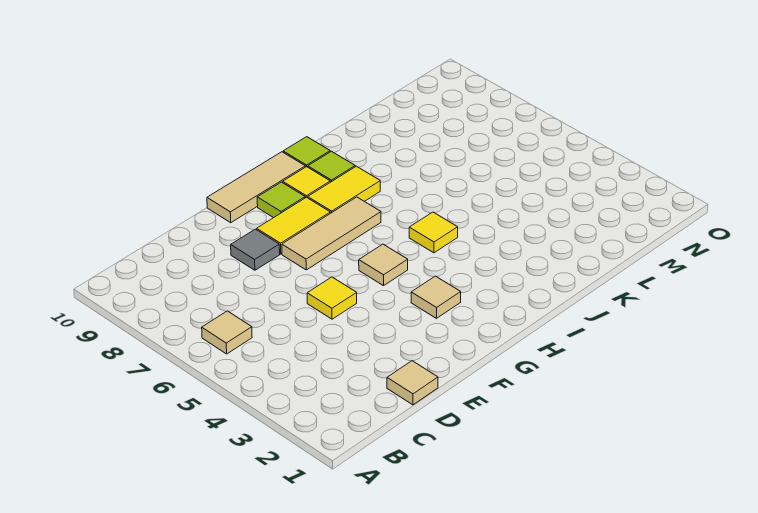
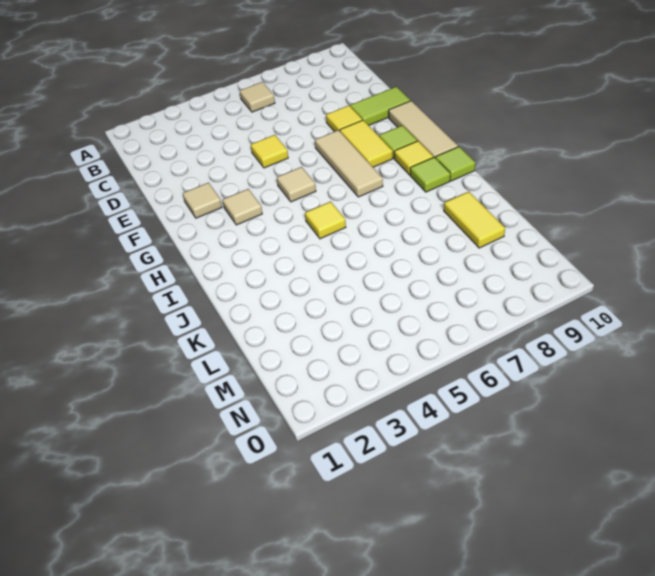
tan tile D1 level 1 -> tan tile F2 level 1
grey tile E8 level 1 -> yellow tile E8 level 1
none -> lime tile E9:E10 level 1
yellow tile H8:I8 level 1 -> yellow tile K9:L9 level 1

